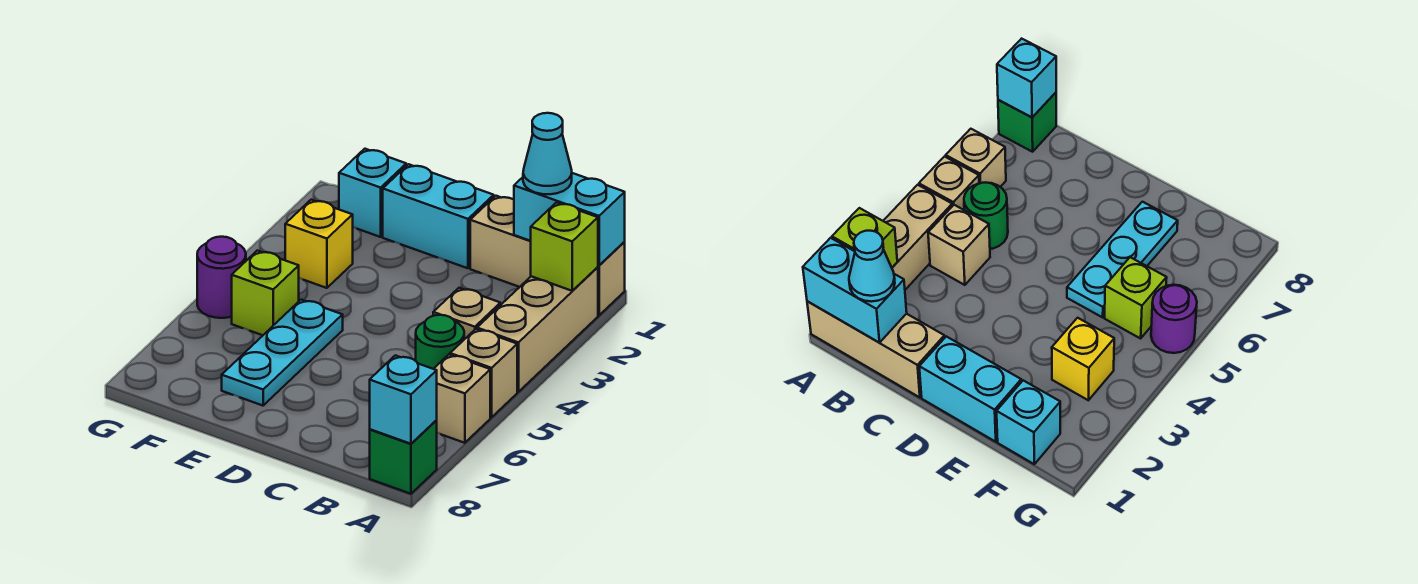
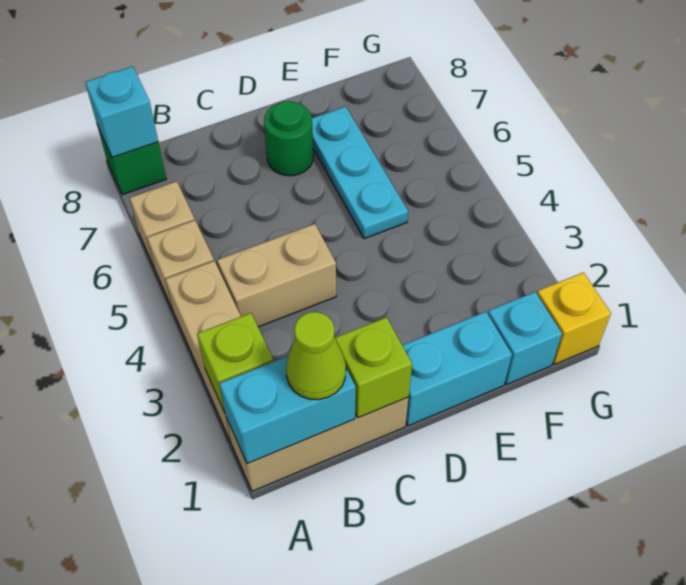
cyan cone B1 level 3 -> lime cone B1 level 3
tan brick B4 level 1 -> tan brick B4:C4 level 1
green round brick B5 level 1 -> green round brick D7 level 1
yellow brick F3 level 1 -> yellow brick G1 level 1
lime brick F5 level 1 -> lime brick C1 level 2
purple round brick G5 level 1 -> none

